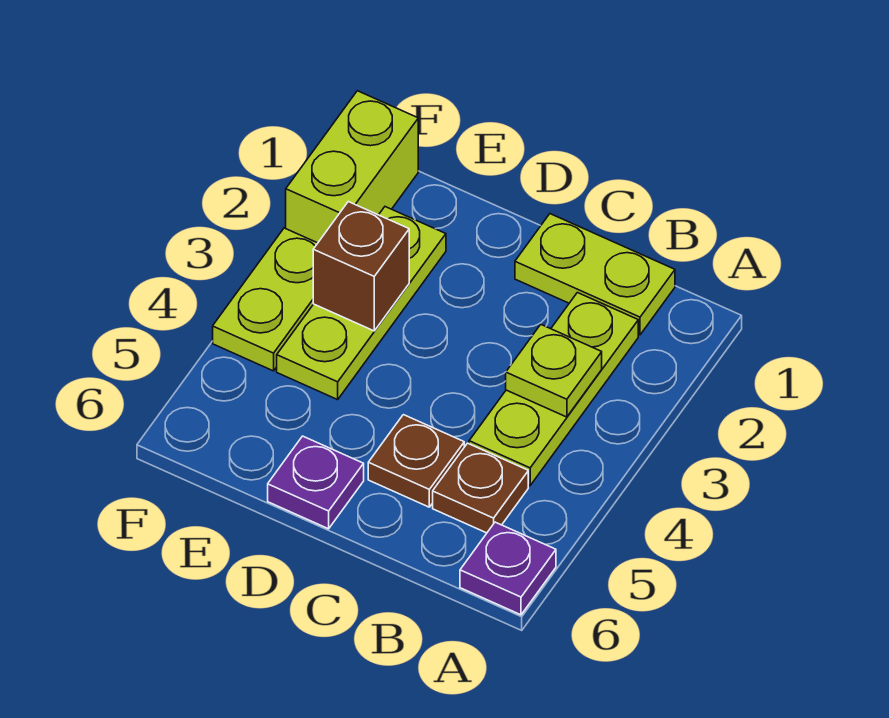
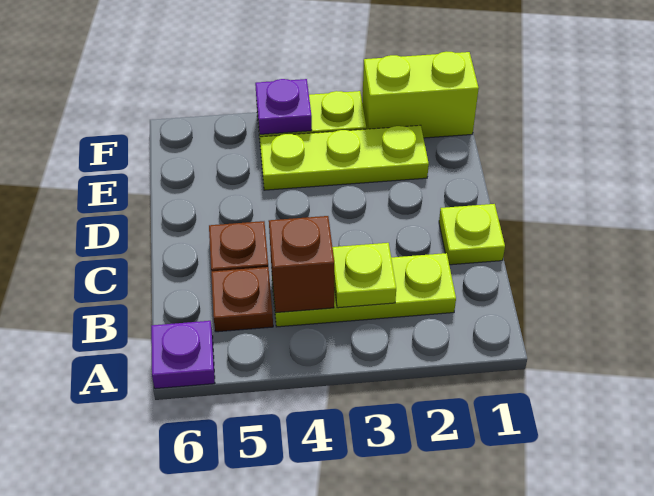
lime plate B1:C1 level 1 -> lime plate C1 level 1
purple plate D6 level 1 -> purple plate F4 level 2
brown brick E3 level 2 -> brown brick B4 level 2

